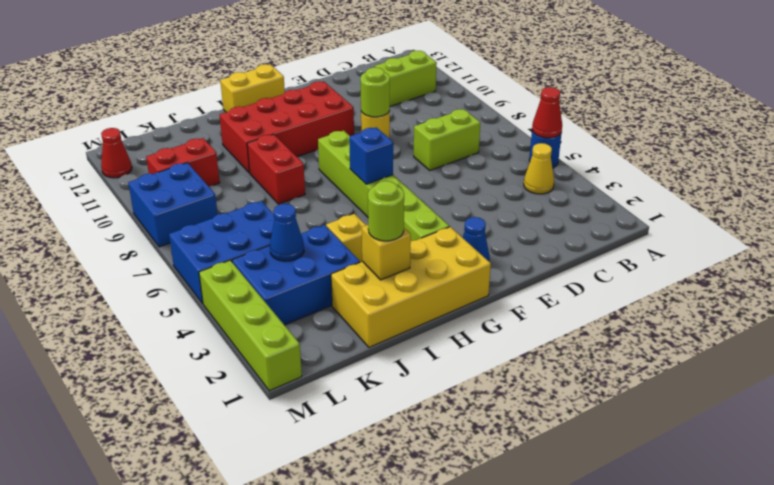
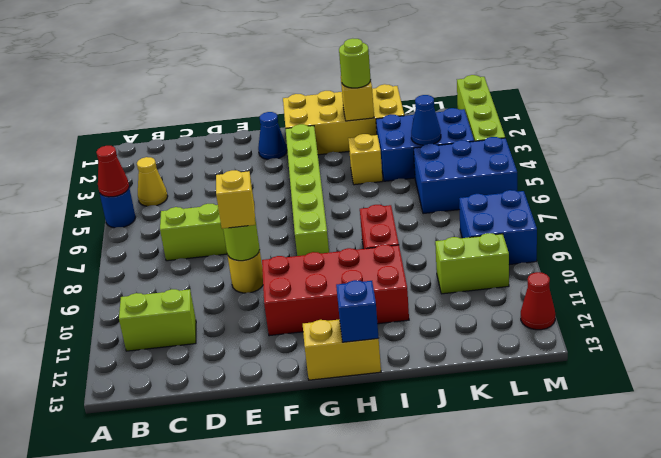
none -> yellow brick E9 level 3
blue brick G6 level 2 -> blue brick H13 level 2
red brick K10:L10 level 1 -> lime brick K10:L10 level 1

